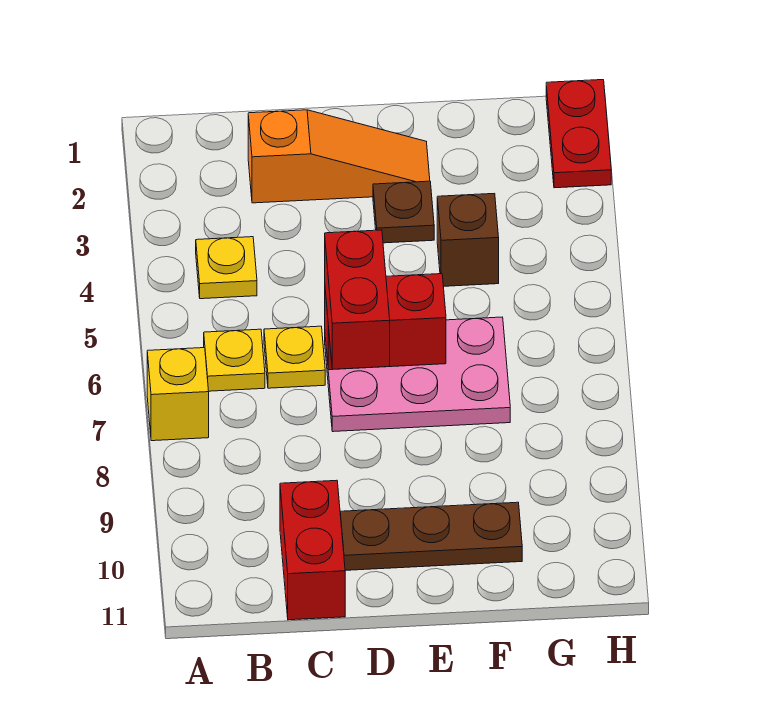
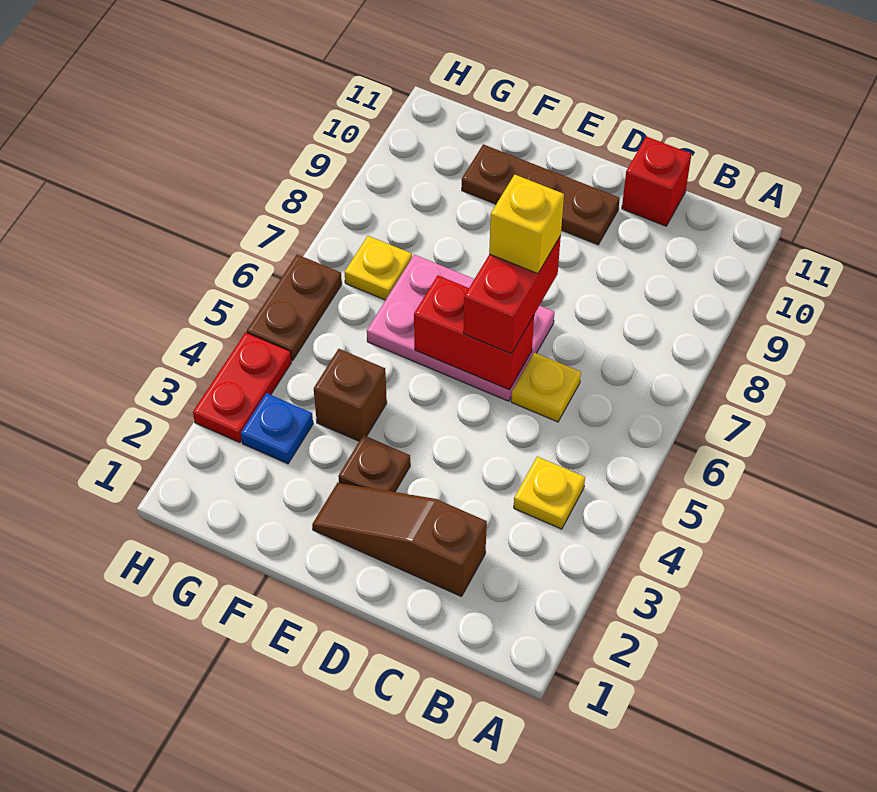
yellow brick A7 level 1 -> yellow brick D7 level 4
yellow plate B6 level 1 -> yellow plate G7 level 1
orange slope C2:E2 level 1 top C -> brown slope C2:E2 level 1 top C
red brick C10:C11 level 1 -> red brick C11 level 1
none -> blue plate G3 level 1
red plate H1:H2 level 1 -> red plate H3:H4 level 1
none -> brown plate H5:H6 level 1

